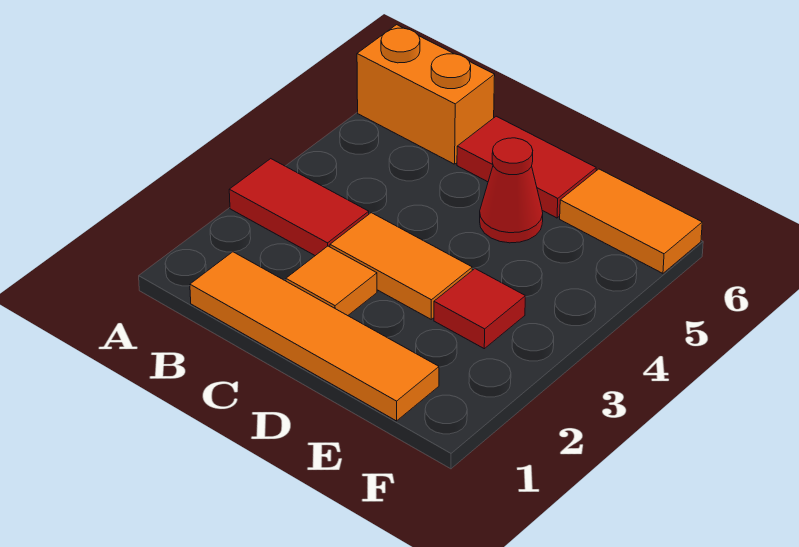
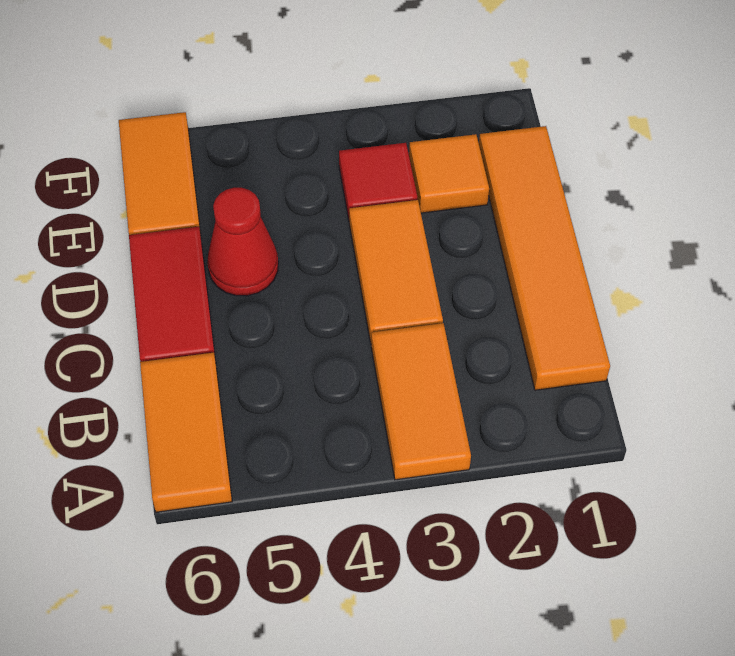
red tile A3:B3 level 1 -> orange tile A3:B3 level 1
orange brick A6:B6 level 1 -> orange tile A6:B6 level 1
orange tile C2 level 1 -> orange tile E2 level 1

